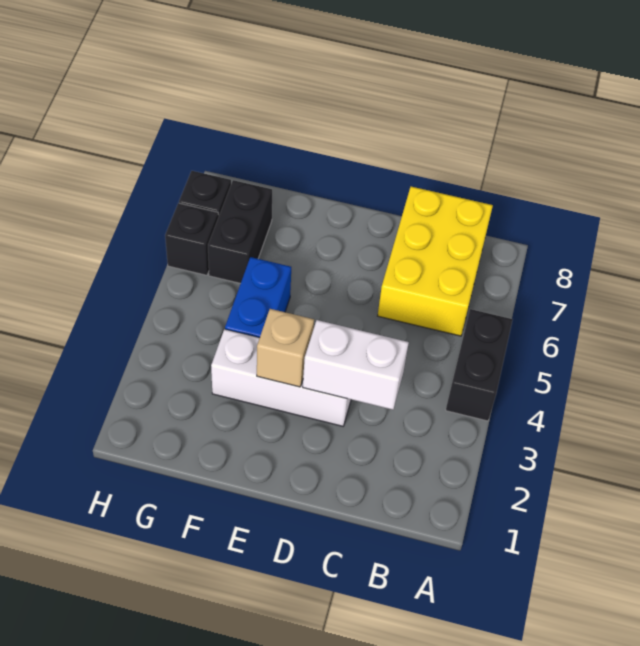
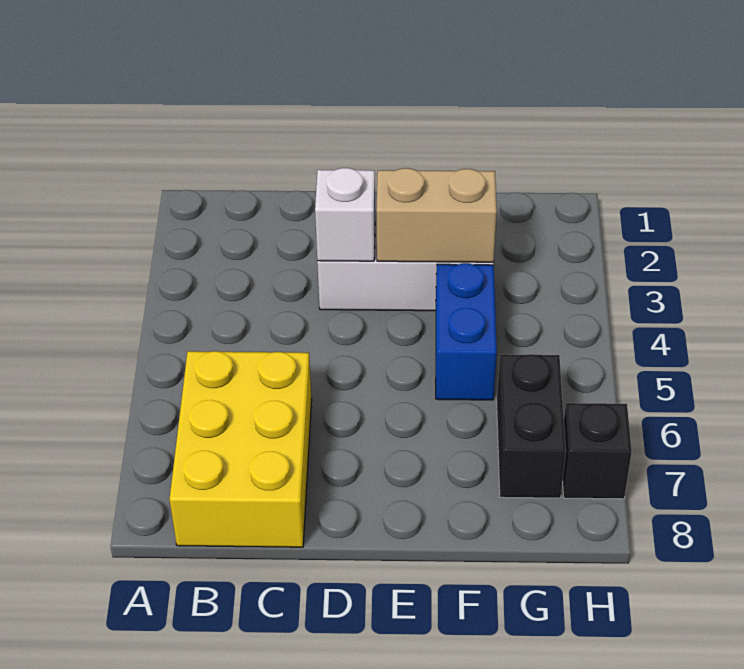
black brick A4:A5 level 1 -> none
white brick C3:D3 level 2 -> white brick D3 level 2
tan brick E3 level 2 -> tan brick E3:F3 level 2
black brick H6 level 1 -> none

